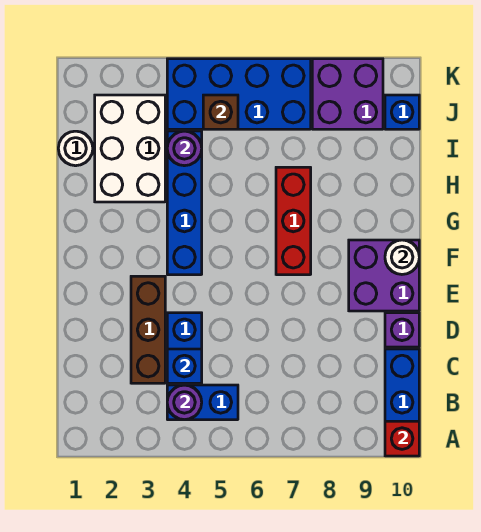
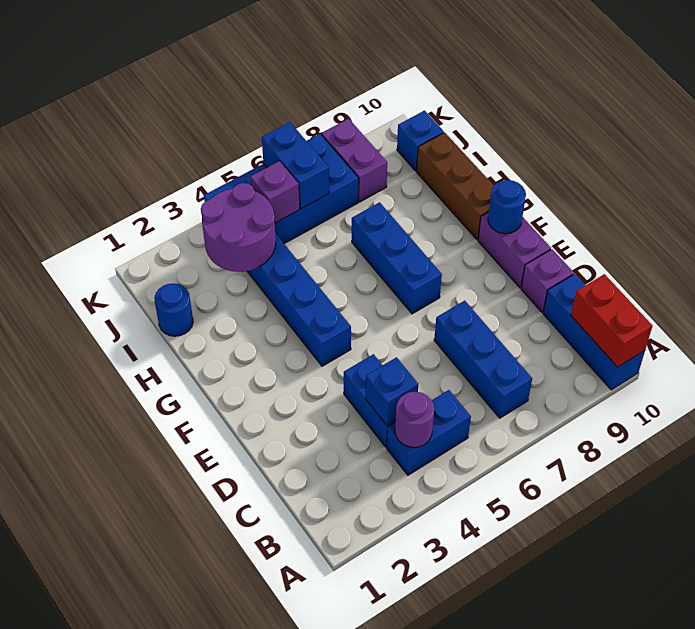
red brick A10 level 2 -> red brick A10:B10 level 2
none -> blue brick B7:D7 level 1
brown brick C3:E3 level 1 -> brown brick G10:I10 level 1
purple brick E9:F10 level 1 -> purple brick E10:F10 level 1
red brick F7:H7 level 1 -> blue brick F7:H7 level 1
white round brick F10 level 2 -> blue round brick F10 level 2
white brick H2:J3 level 1 -> none
white round brick I1 level 1 -> blue round brick I1 level 1
purple round brick I4 level 2 -> purple round brick I3:J4 level 2
brown brick J5 level 2 -> purple brick J5 level 2
none -> blue brick J6:K6 level 2
purple brick J8:K9 level 1 -> purple brick J8:K8 level 1

